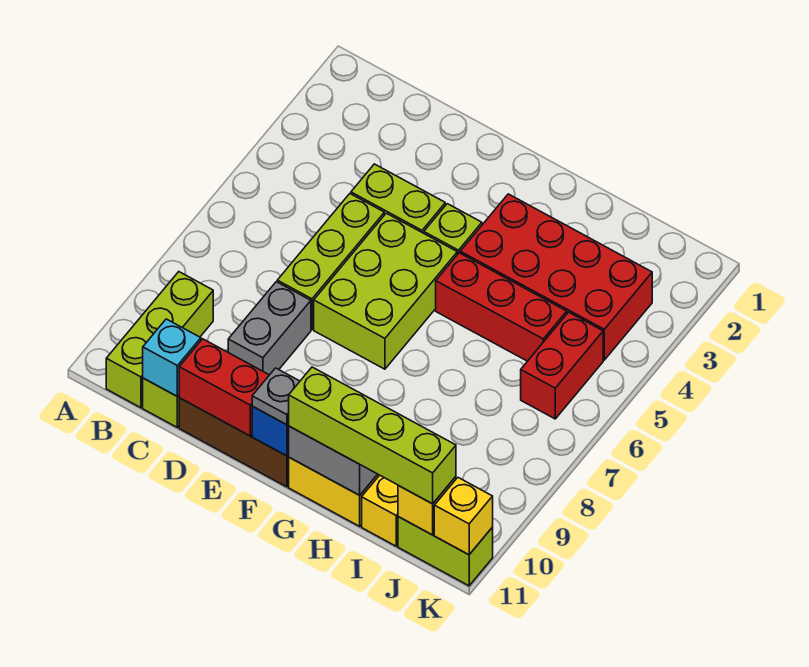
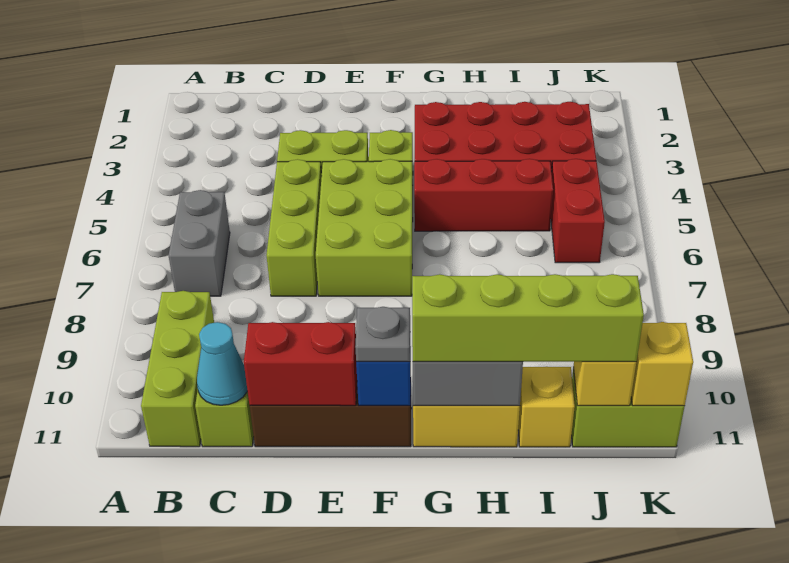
cyan brick C11 level 2 -> cyan cone C11 level 2
grey brick D8:D9 level 1 -> grey brick B6:B7 level 1

